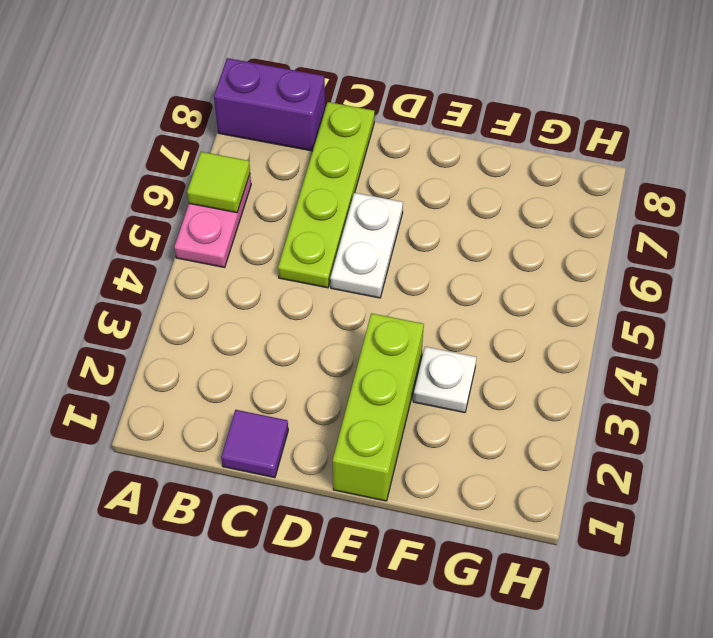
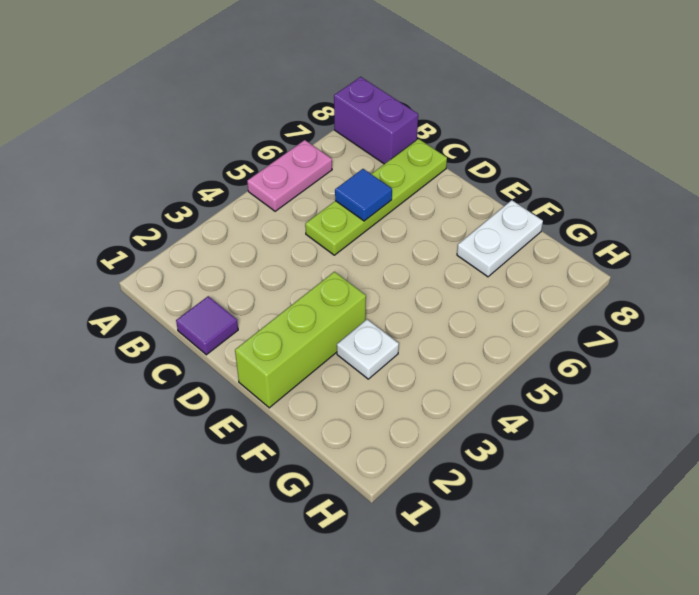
lime tile A6 level 2 -> none
none -> blue tile C6 level 2
white plate D5:D6 level 1 -> white plate F7:F8 level 1

